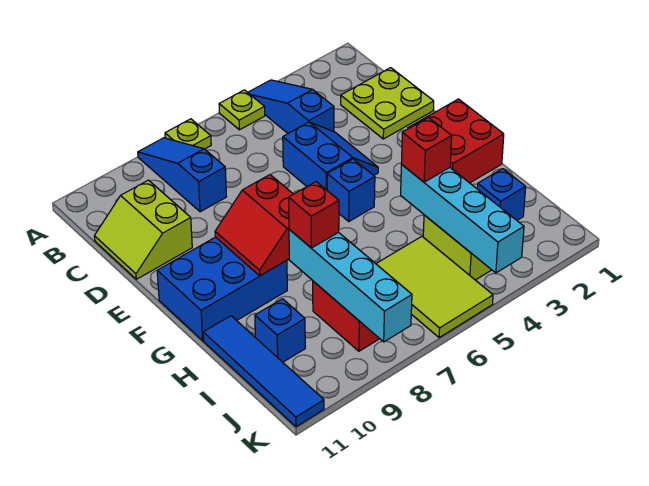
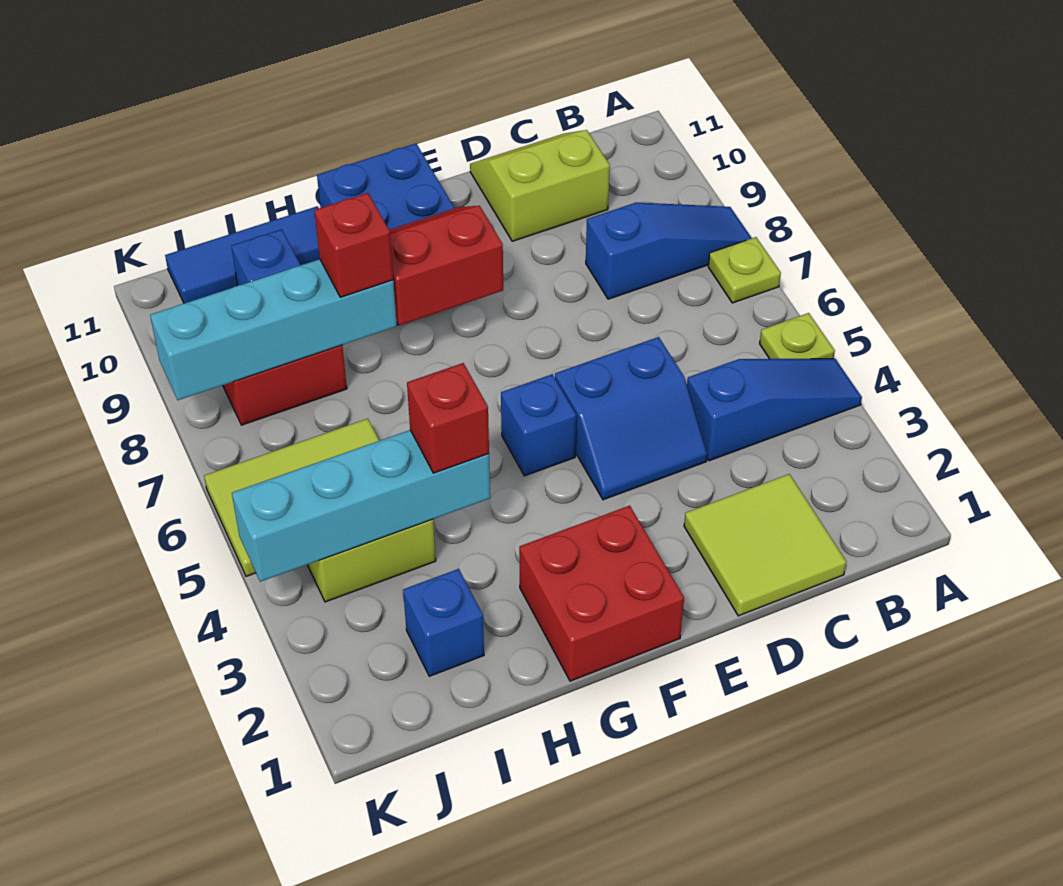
lime plate C1:D2 level 1 -> lime tile C1:D2 level 1
blue tile H11:K11 level 1 -> blue tile H11:J11 level 1

